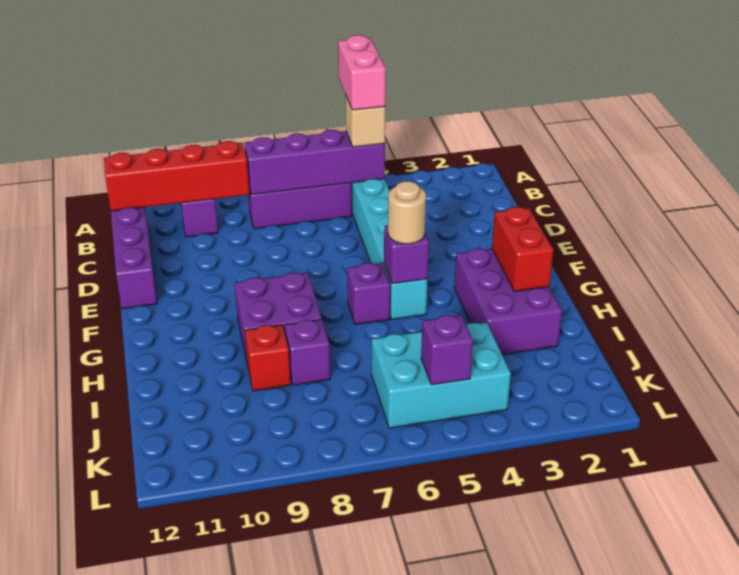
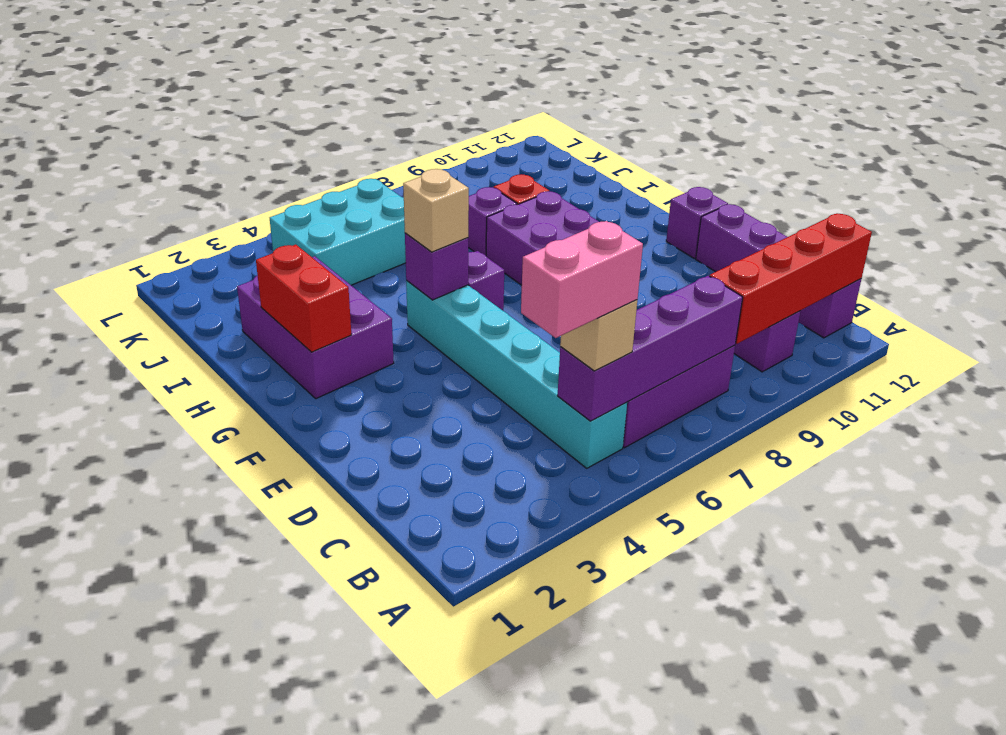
pink brick A5:B5 level 4 -> pink brick B4:B5 level 4
tan round brick G5 level 3 -> tan brick G5 level 3
purple brick K5 level 2 -> purple brick F12 level 1

